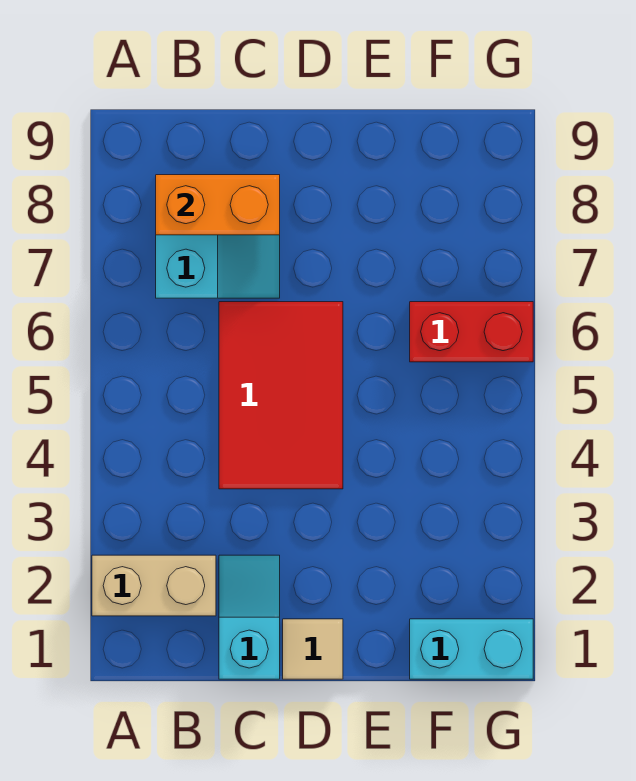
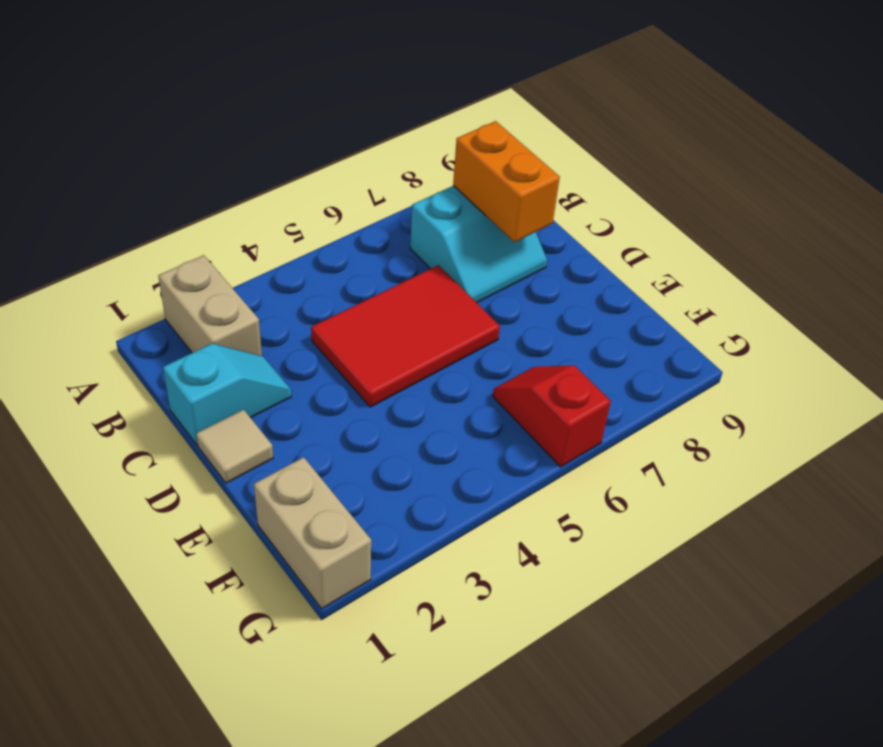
cyan brick F1:G1 level 1 -> tan brick F1:G1 level 1
red brick F6:G6 level 1 -> red slope F6:G6 level 1 top G

